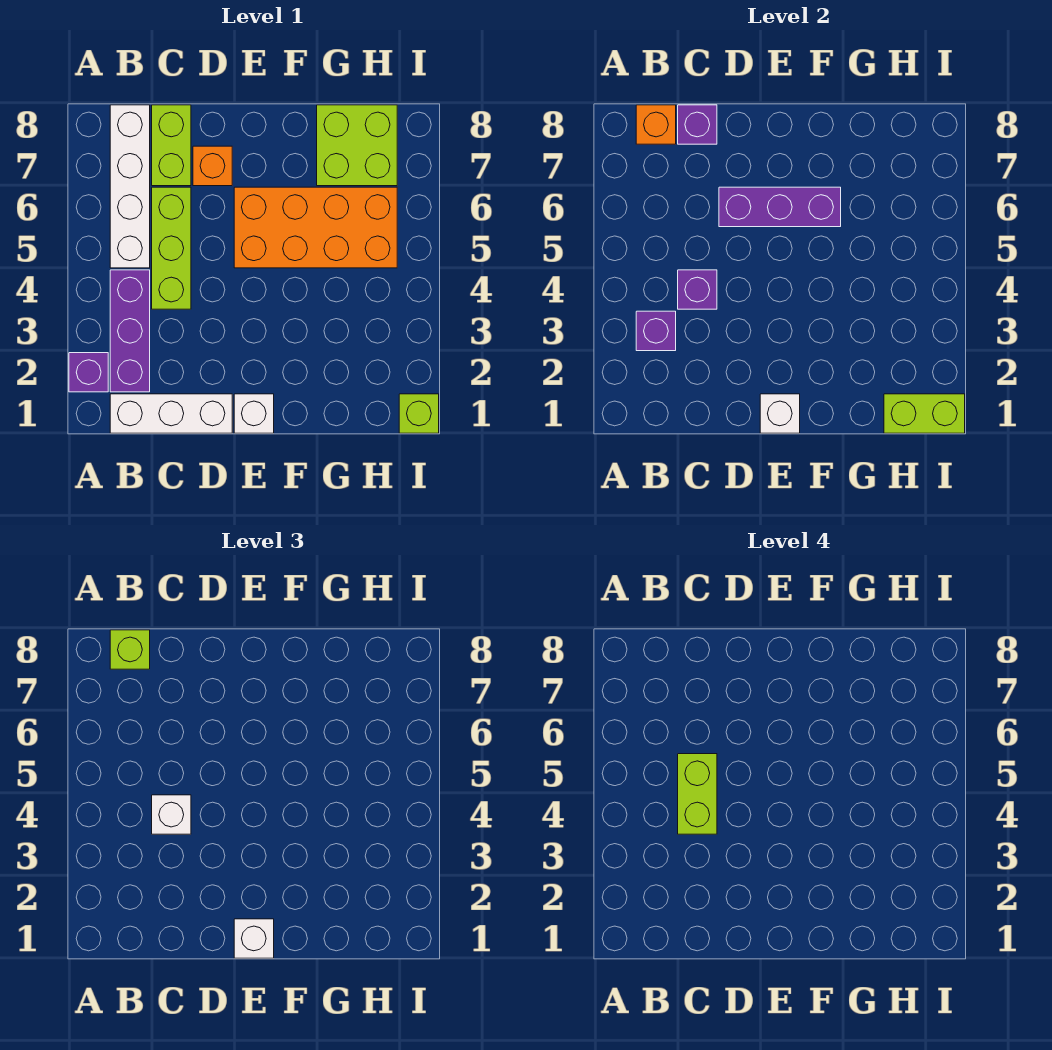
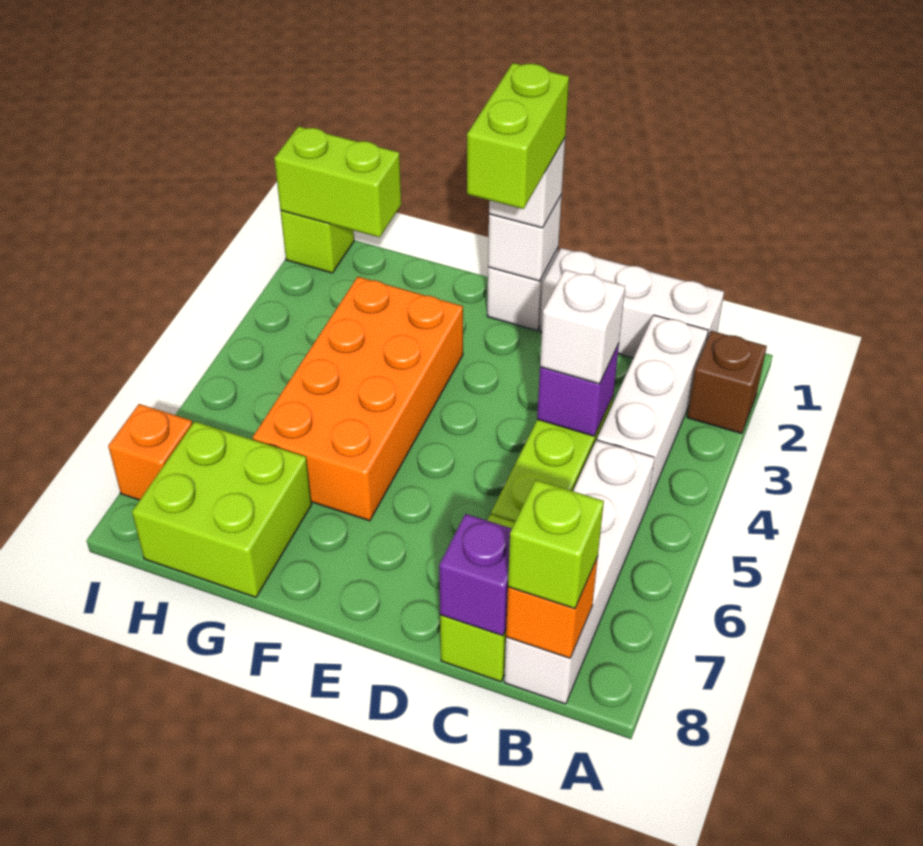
purple brick A2 level 1 -> brown brick A2 level 1
purple brick B2:B4 level 1 -> white brick B2:B4 level 1
purple brick B3 level 2 -> none
lime brick C4:C5 level 4 -> lime brick E1:E2 level 4
purple brick D6:F6 level 2 -> none
orange brick D7 level 1 -> orange brick I7 level 1
orange brick E5:H6 level 1 -> orange brick F3:G6 level 1

